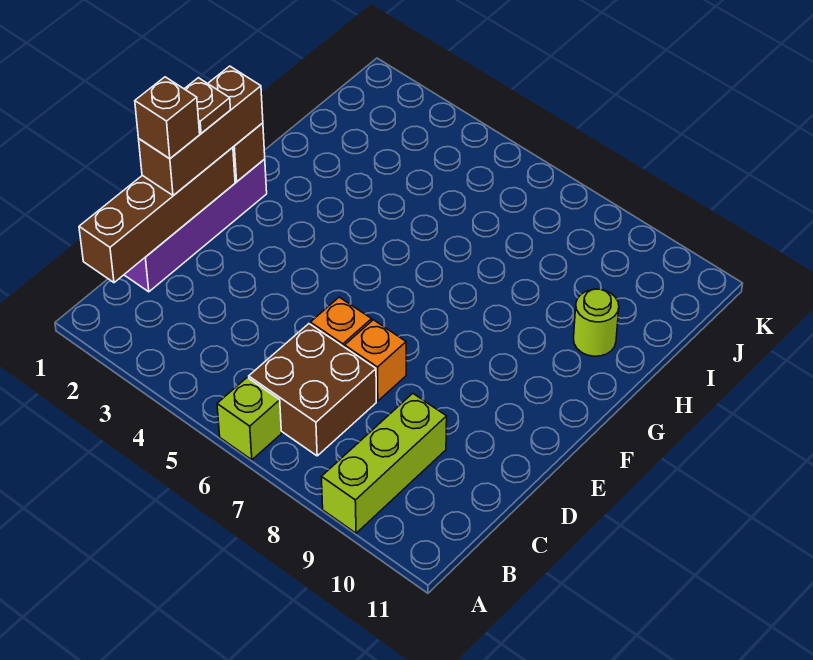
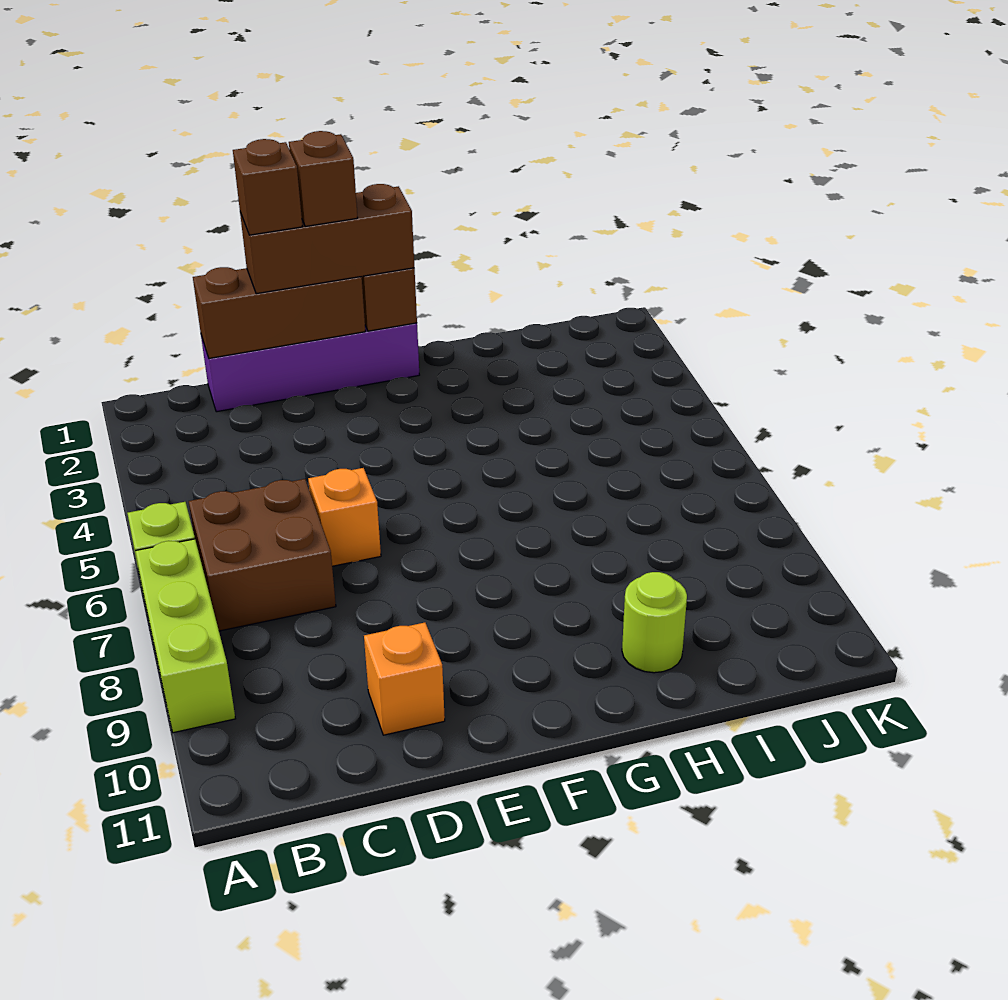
lime brick A9:C9 level 1 -> lime brick A7:A9 level 1
brown brick B1:E1 level 2 -> brown brick C1:E1 level 2
orange brick D7 level 1 -> orange brick D10 level 1
brown plate E1 level 4 -> brown brick E1 level 4

